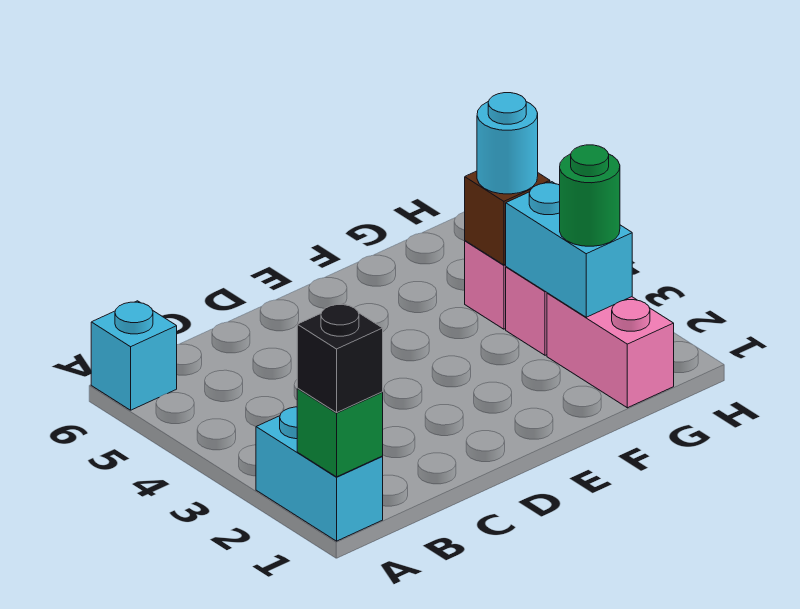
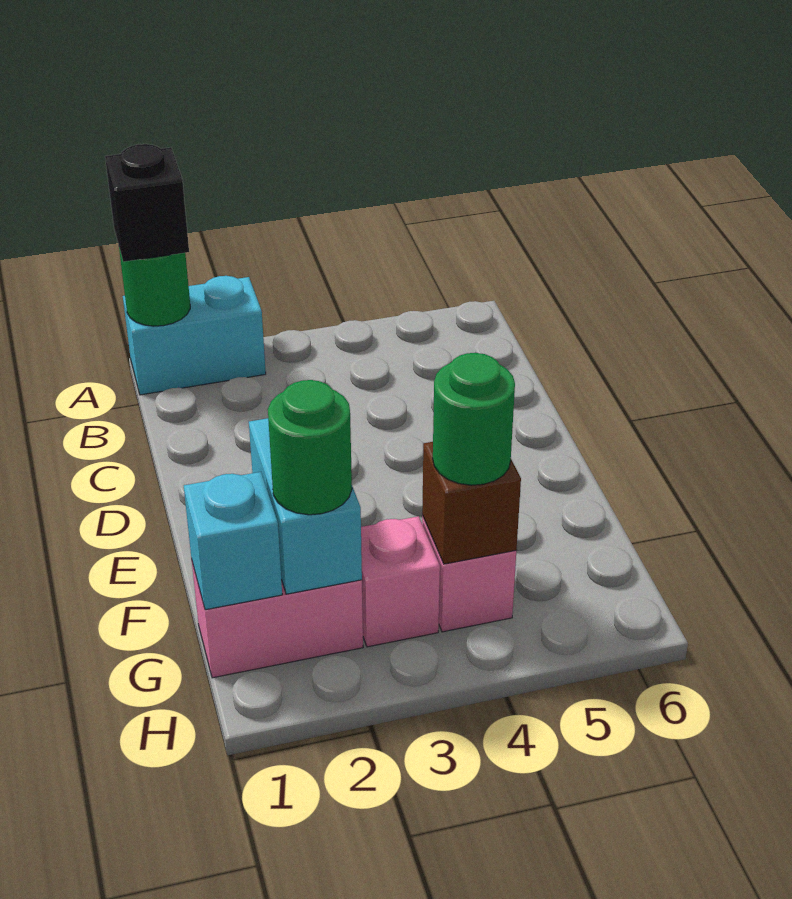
green brick A1 level 2 -> green round brick A1 level 2
cyan brick A6 level 1 -> cyan brick G1 level 2
cyan brick G2:G3 level 2 -> cyan brick F2:G2 level 2
cyan round brick G4 level 3 -> green round brick G4 level 3

